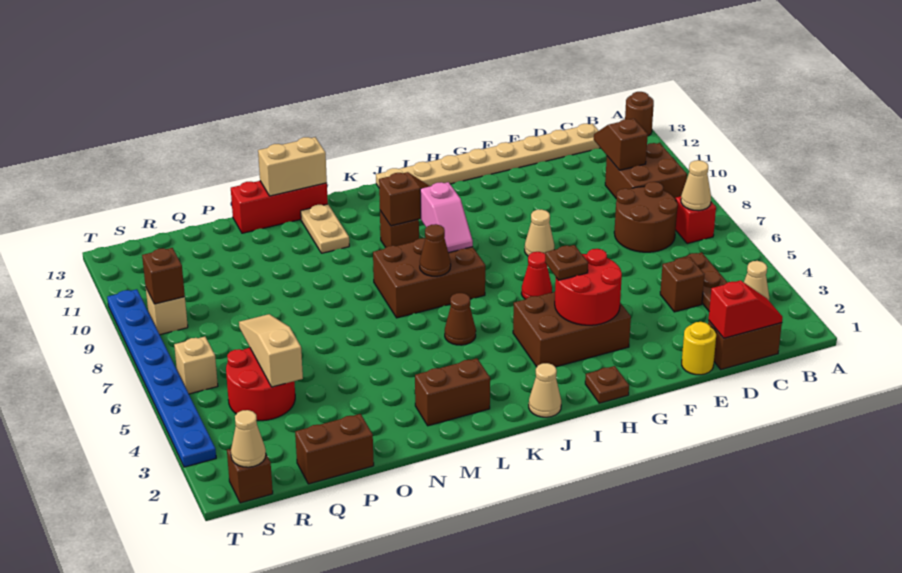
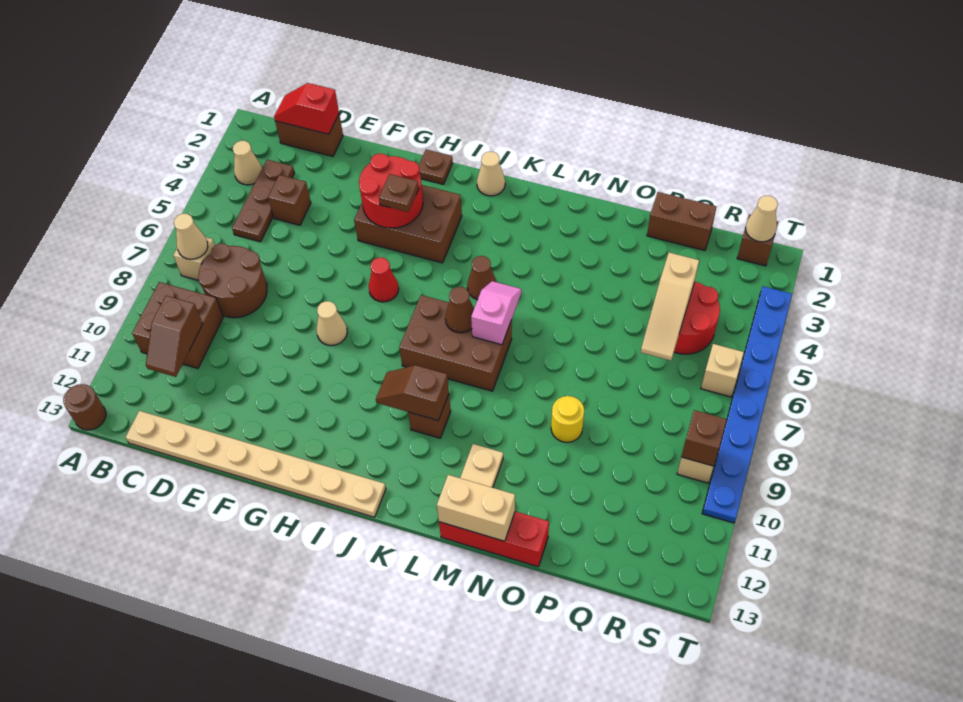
red brick B7 level 1 -> tan brick B7 level 1
yellow round brick E1 level 1 -> yellow round brick O9 level 1
pink slope J8:J9 level 2 top 9 -> pink slope L6:L7 level 2 top 7
brown brick L2:M2 level 1 -> none

